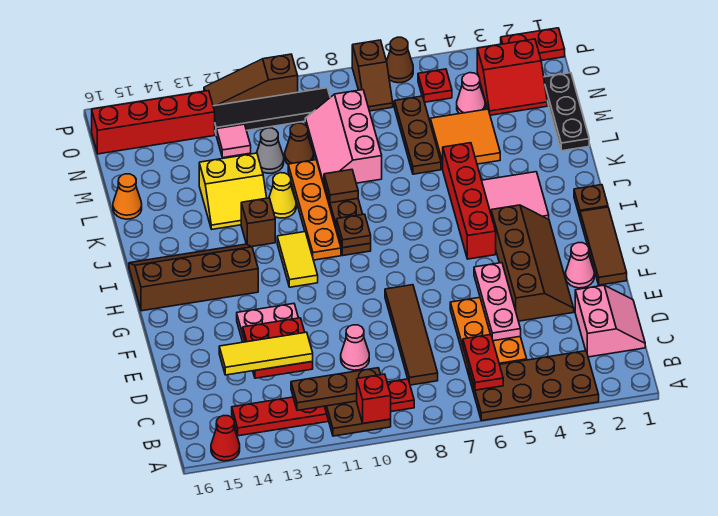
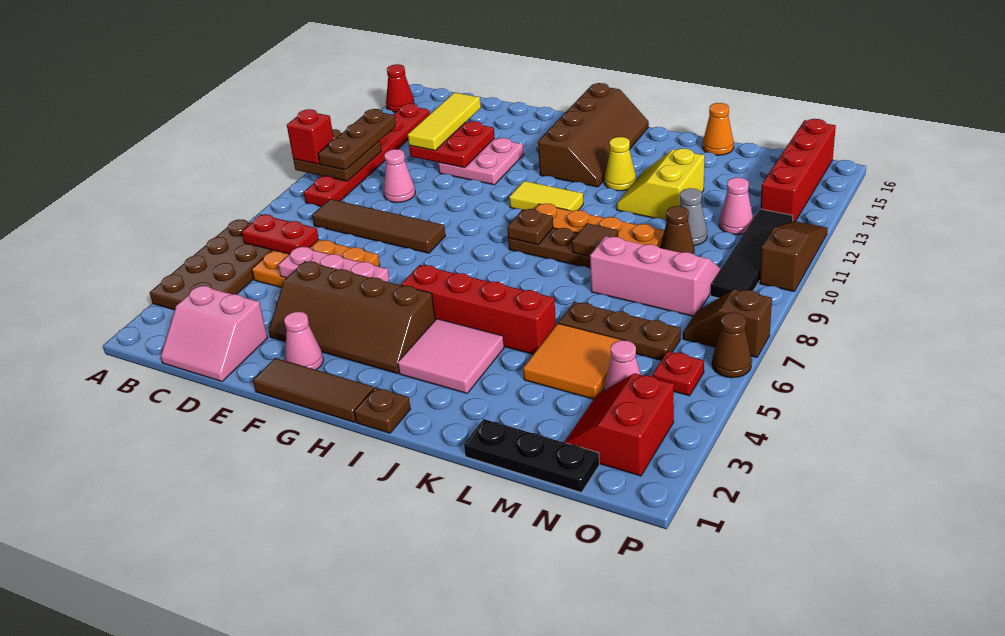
brown brick J12 level 1 -> none
yellow cone K11 level 1 -> yellow cone J13 level 1
pink tile N12 level 1 -> pink cone N12 level 1
red plate P1:P2 level 1 -> none

